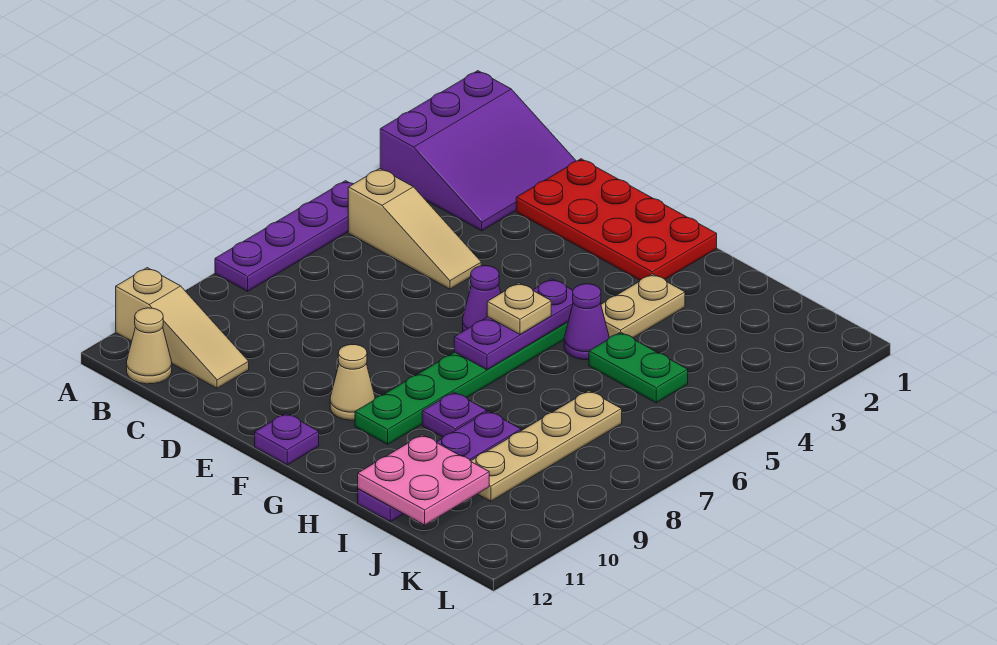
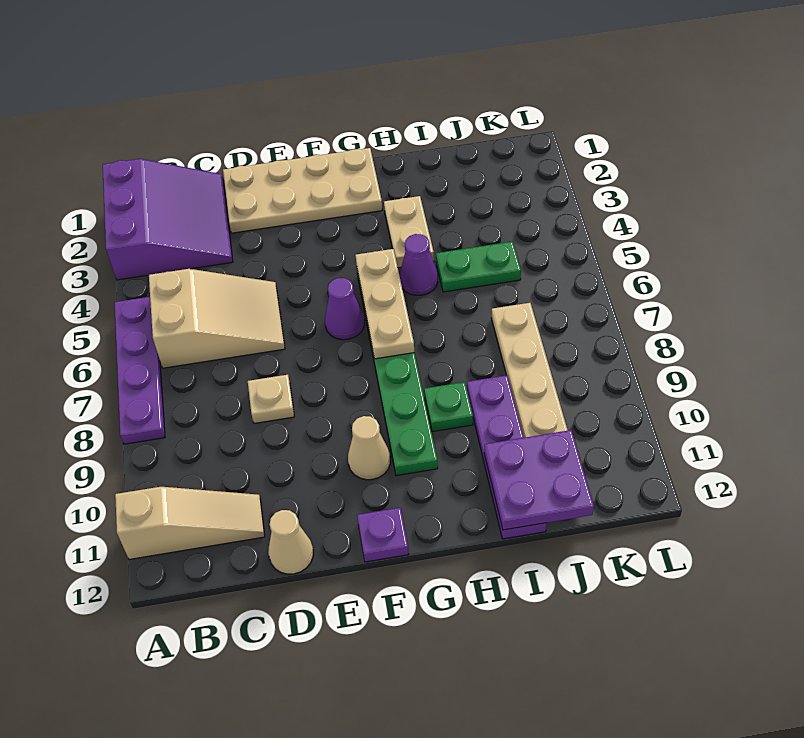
tan slope B5:D5 level 1 top B -> tan slope B5:D6 level 1 top B
tan cone B12 level 1 -> tan cone D12 level 1
red plate D1:G2 level 1 -> tan plate D1:G2 level 1
purple plate G5:G7 level 2 -> tan plate G5:G7 level 2
tan plate G6 level 3 -> tan plate D8 level 1
purple plate H9 level 1 -> green plate H9 level 1
pink plate I11:J12 level 2 -> purple plate I11:J12 level 2

